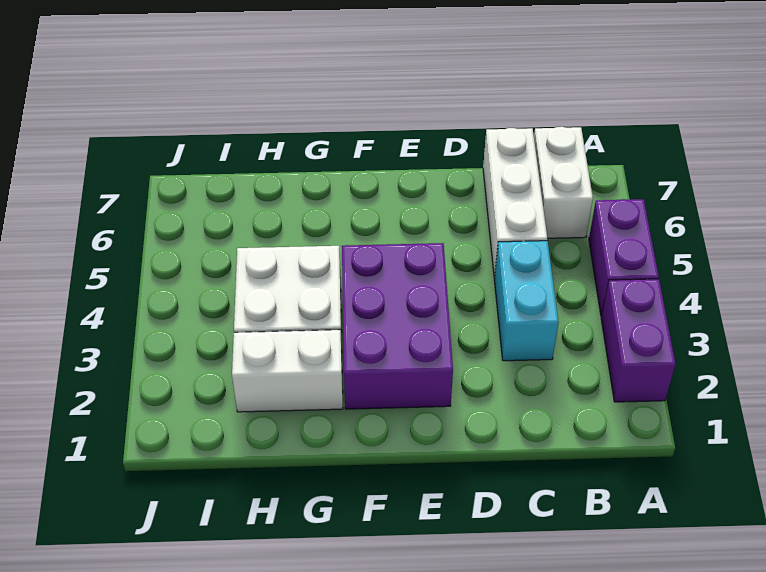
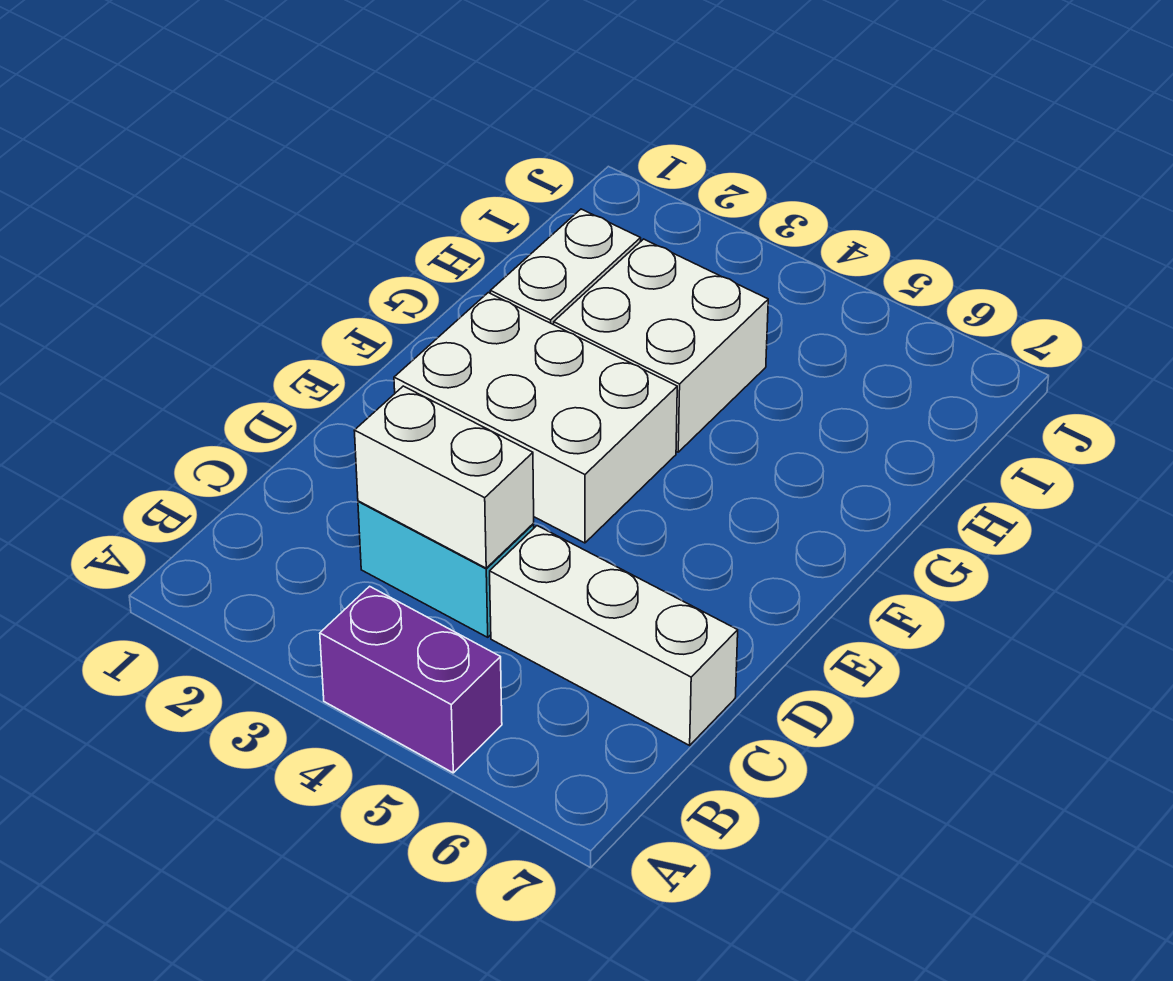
purple brick A2:A3 level 1 -> none
white brick B6:B7 level 1 -> white brick C3:C4 level 2
purple brick E2:F4 level 1 -> white brick E2:F4 level 1

